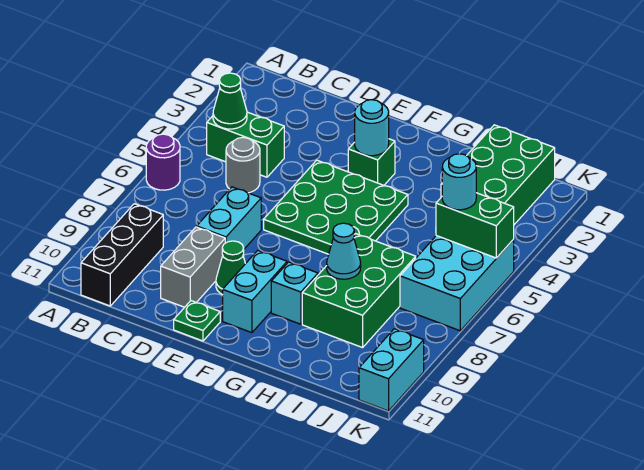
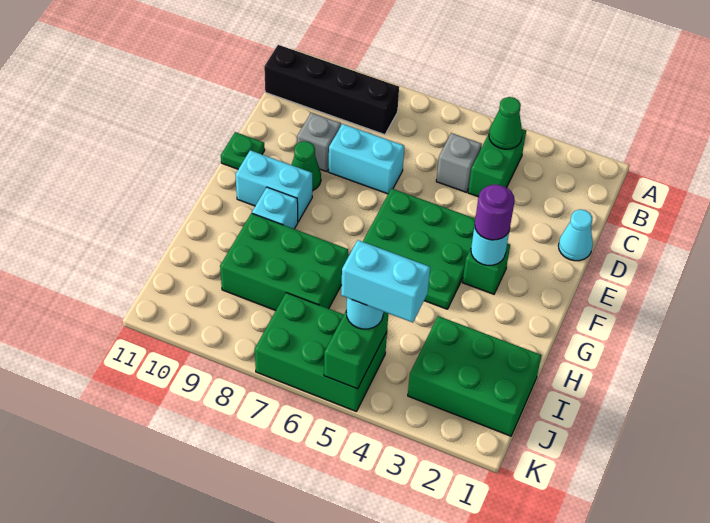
purple round brick A6 level 1 -> purple round brick F3 level 3
black brick B9:B11 level 1 -> black brick B8:B11 level 1
grey round brick C5 level 1 -> grey brick C5 level 1
grey brick D9:D10 level 1 -> grey brick D9 level 1
cyan cone H8 level 2 -> cyan cone D1 level 1
cyan brick J5:K7 level 1 -> green brick J5:K7 level 1
cyan brick K10:K11 level 1 -> cyan brick J4:J5 level 4

